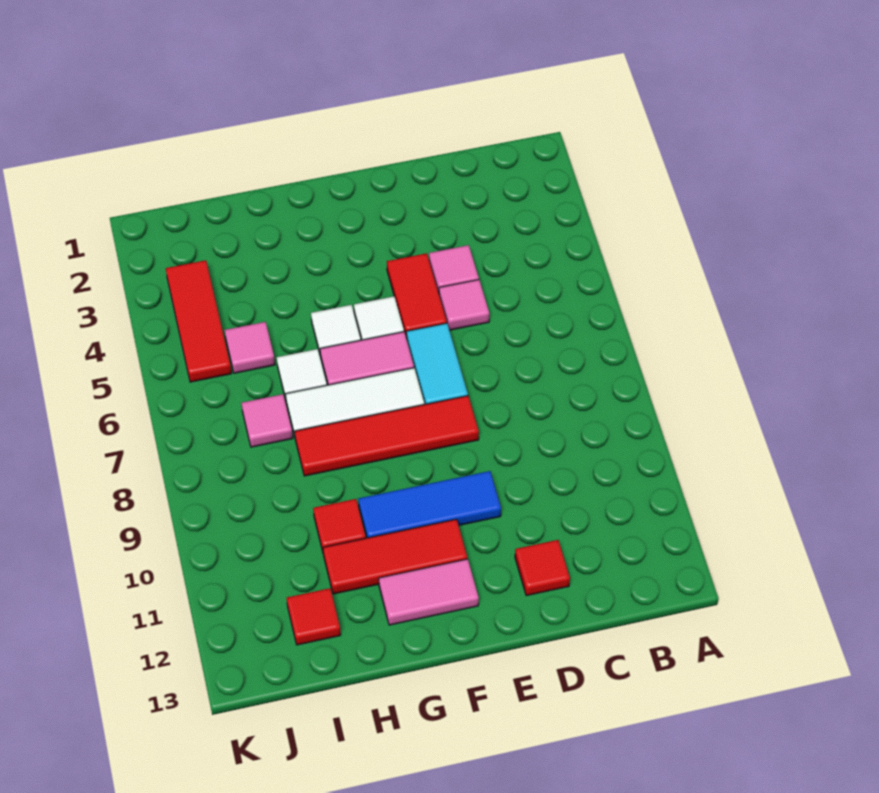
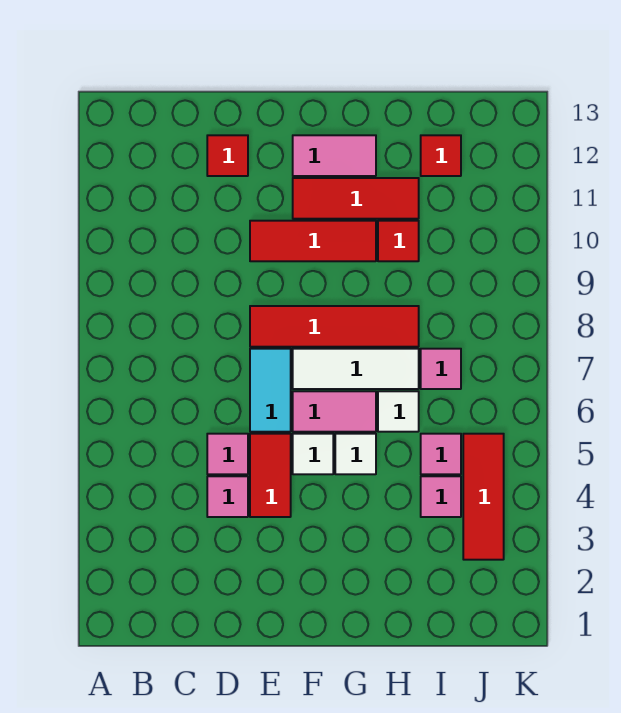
blue tile E10:G10 level 1 -> red tile E10:G10 level 1
none -> pink tile I4 level 1

